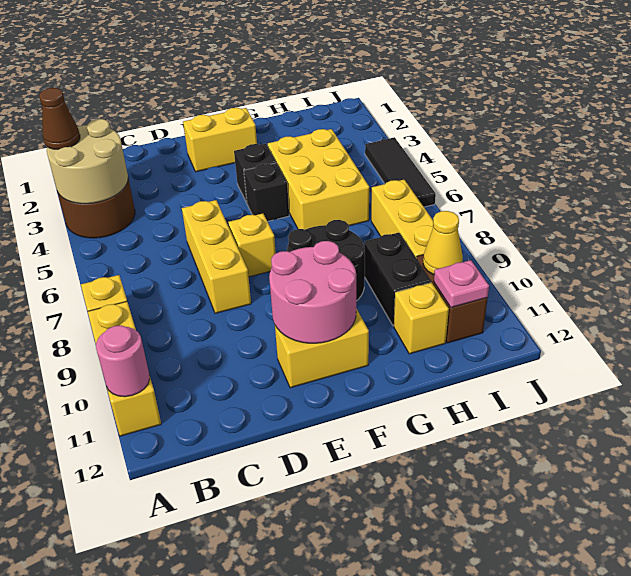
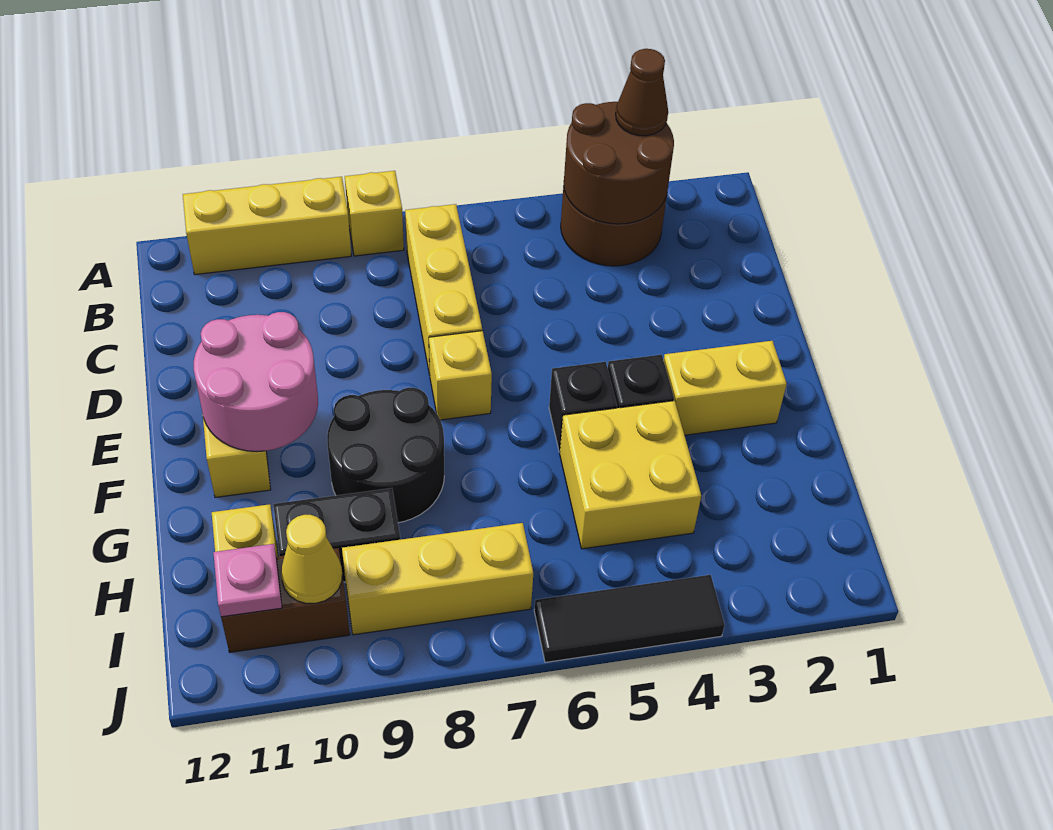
tan round brick A3:B4 level 2 -> brown round brick A3:B4 level 2
pink round brick A11 level 2 -> none
yellow brick D6:D8 level 1 -> yellow brick B7:D7 level 1
yellow brick E2:F2 level 1 -> yellow brick F2:F3 level 1
yellow brick G4:H6 level 1 -> yellow brick G4:H5 level 1

